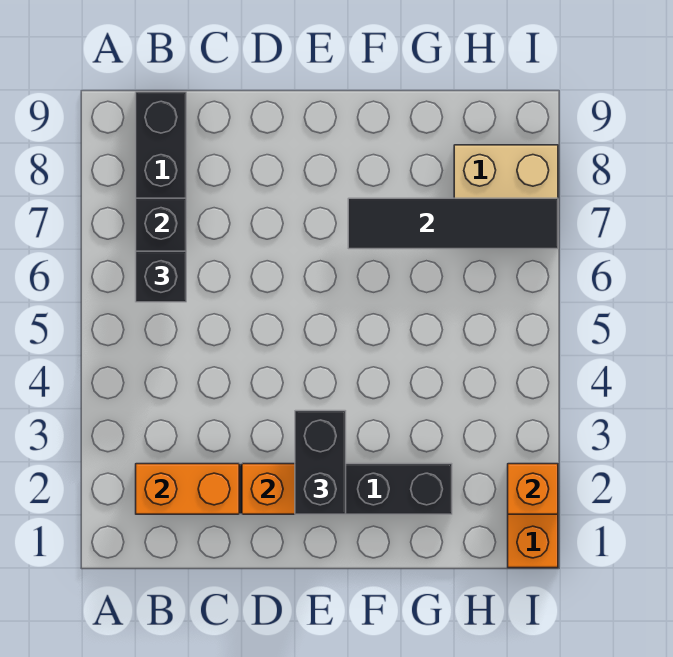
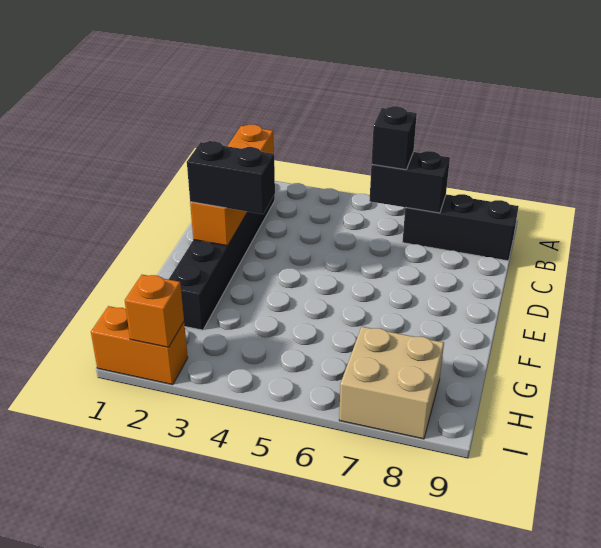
black tile F7:I7 level 2 -> none

